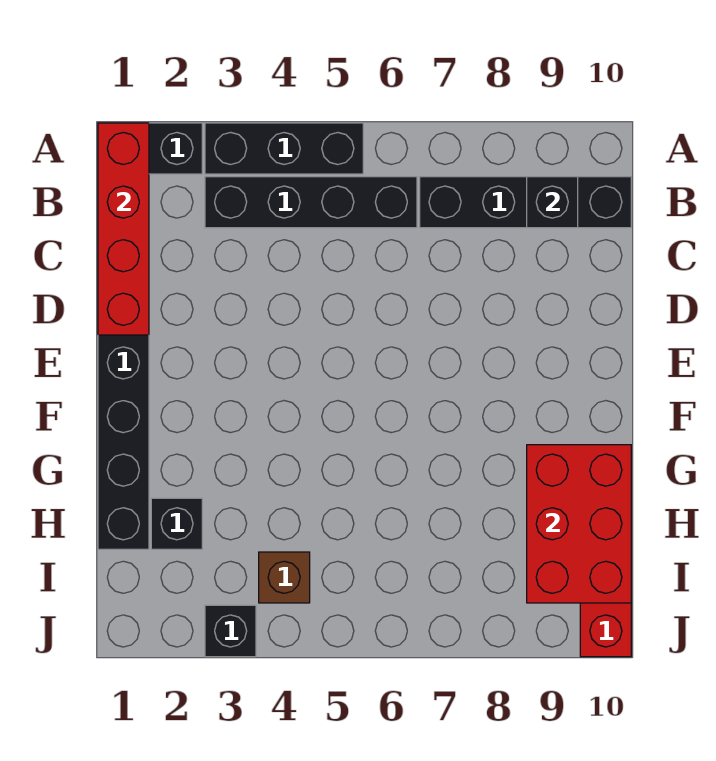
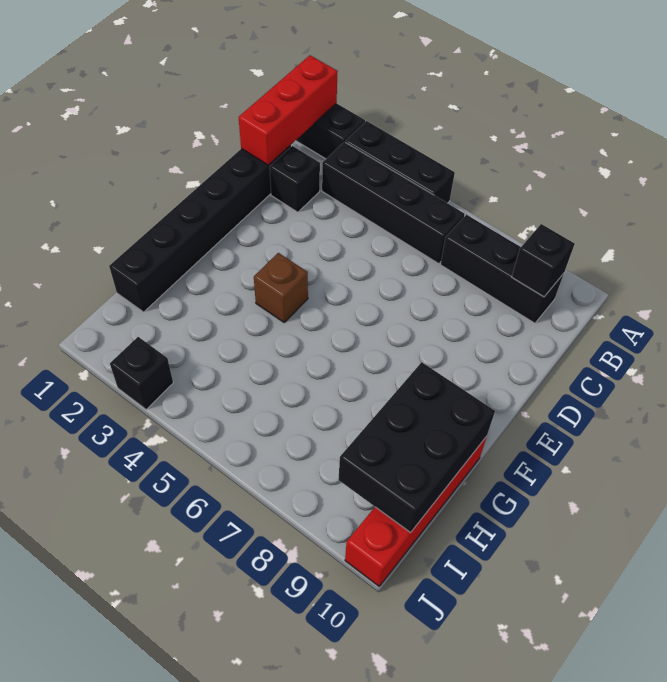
red brick A1:D1 level 2 -> red brick A1:C1 level 2
black brick B7:B10 level 1 -> black brick B7:B9 level 1
red brick G9:I10 level 2 -> black brick G9:I10 level 2
black brick H2 level 1 -> black brick C2 level 1
brown brick I4 level 1 -> brown brick F4 level 1

